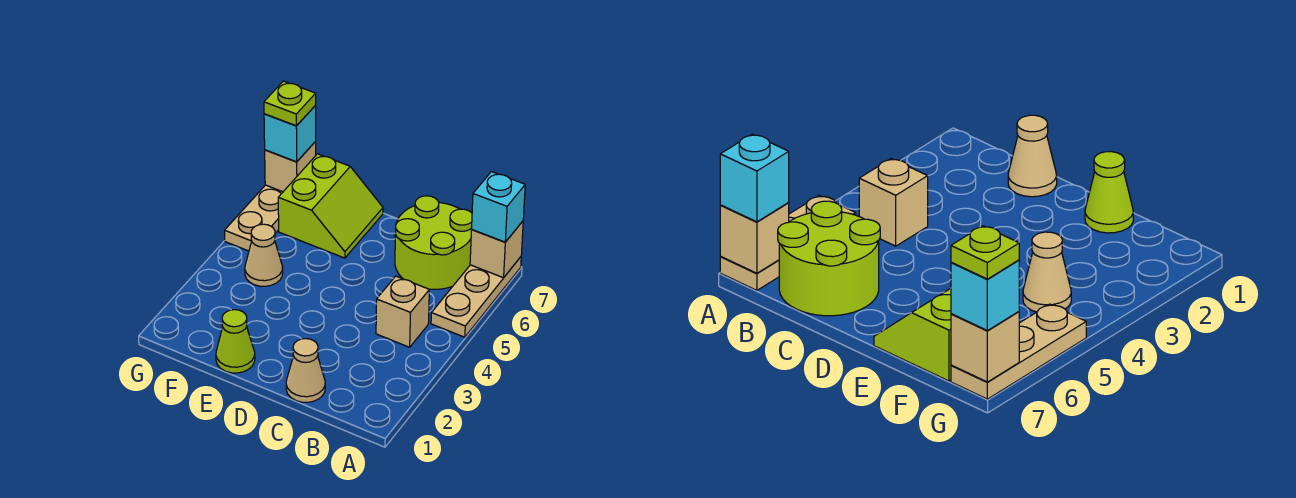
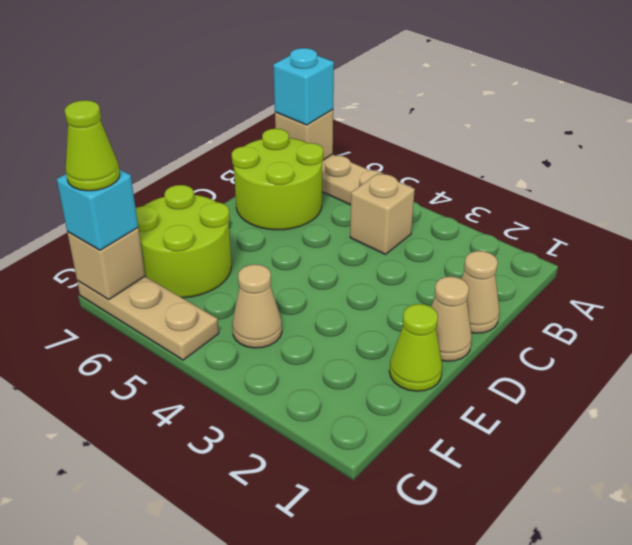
none -> tan cone D1 level 1
lime slope E6:F7 level 1 top F -> lime round brick E6:F7 level 1
lime plate G7 level 4 -> lime cone G7 level 4

